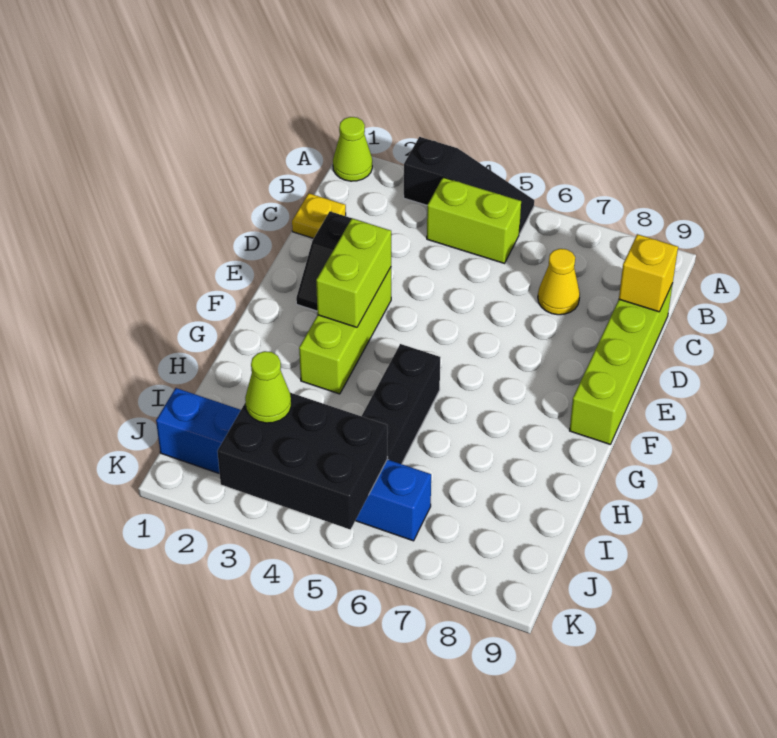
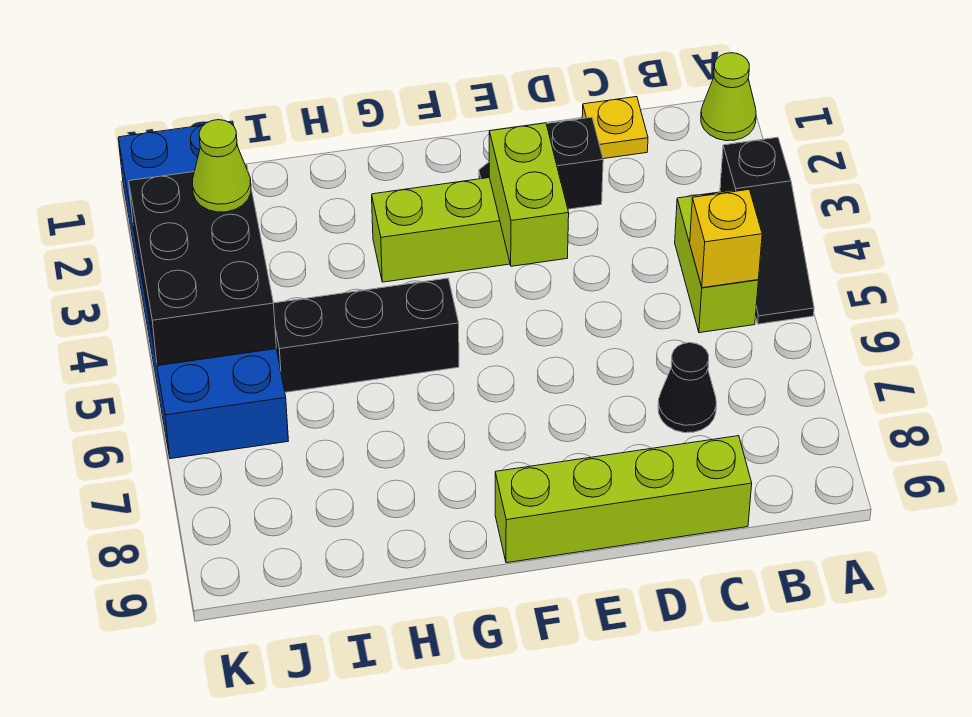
yellow cone C7 level 1 -> black cone C7 level 1
yellow brick C9 level 2 -> yellow brick B5 level 2
lime brick E3:F3 level 2 -> lime brick E3:E4 level 2
blue brick J1:J6 level 1 -> blue brick J1:K6 level 1

